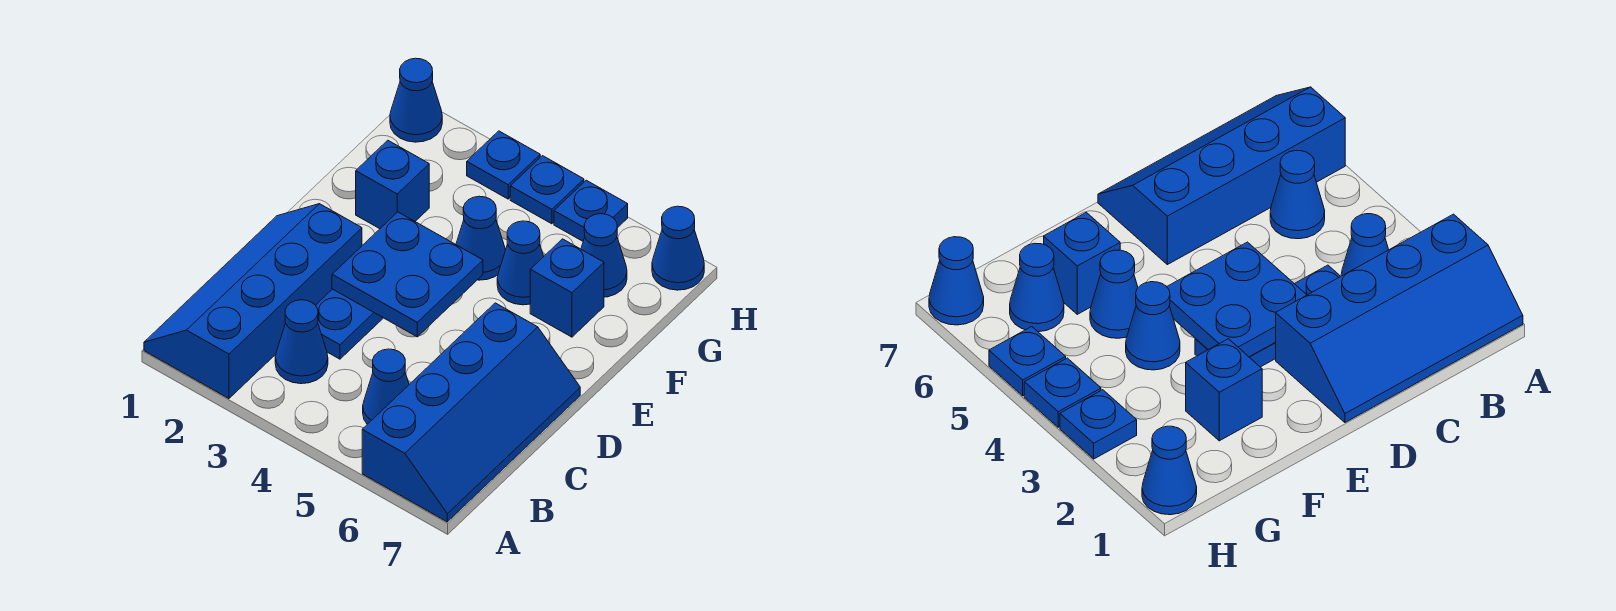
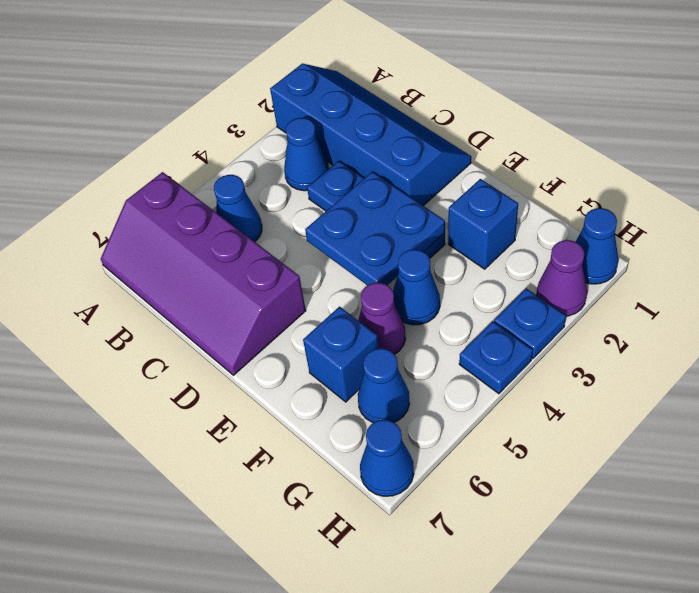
blue slope A6:D7 level 1 top 6 -> purple slope A6:D7 level 1 top 6
blue cone F5 level 1 -> purple cone F5 level 1
none -> purple cone H2 level 1
blue plate H5 level 1 -> none

